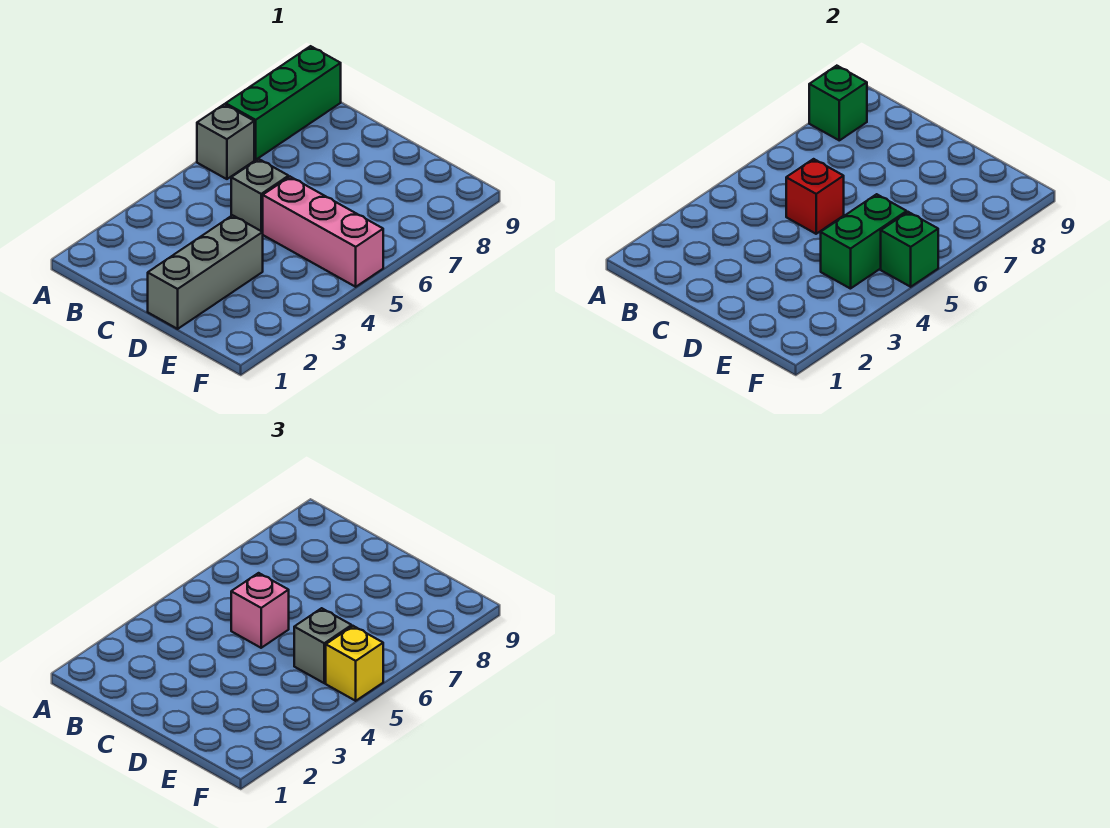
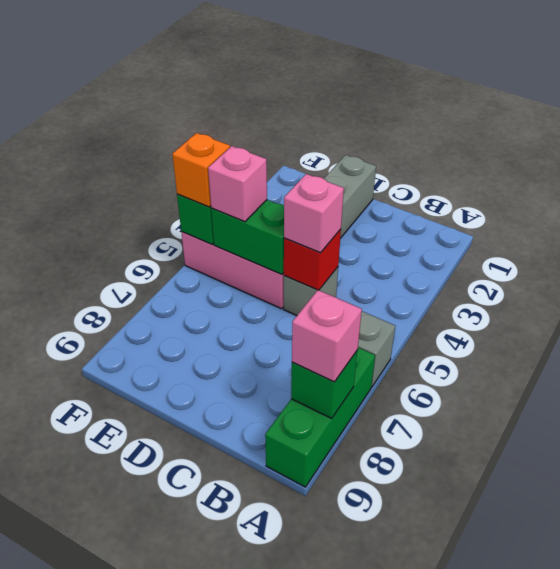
none -> pink brick A8 level 3
green brick E4:E5 level 2 -> green brick D5:E5 level 2
grey brick E5 level 3 -> pink brick E5 level 3
yellow brick F5 level 3 -> orange brick F5 level 3

